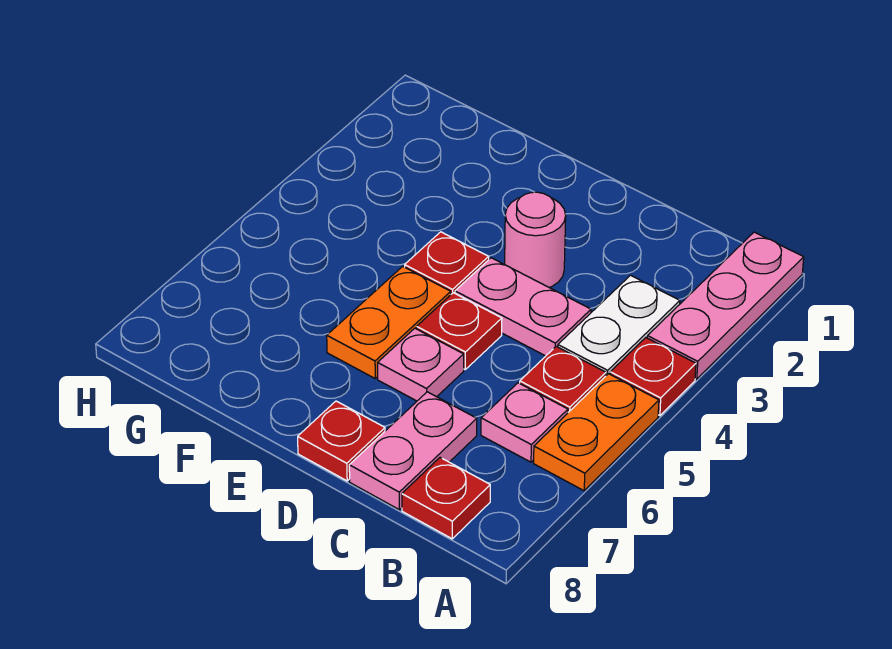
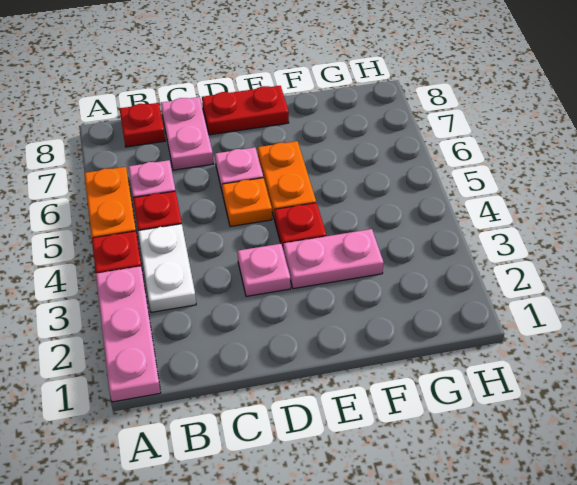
pink plate C4:D4 level 1 -> pink plate E3:F3 level 1
pink round brick D3 level 1 -> pink plate D3 level 1
red plate D5 level 1 -> orange plate D5 level 1
red plate D8 level 1 -> red plate D8:E8 level 1

